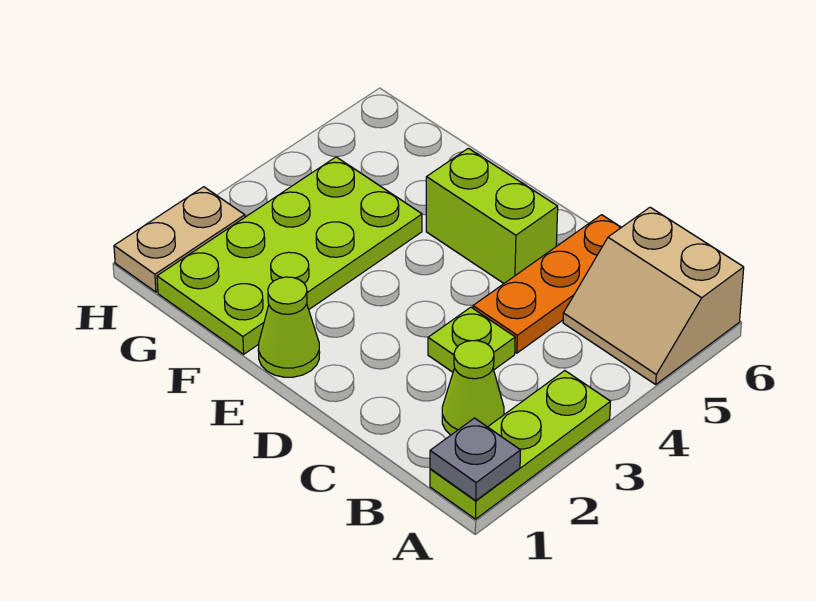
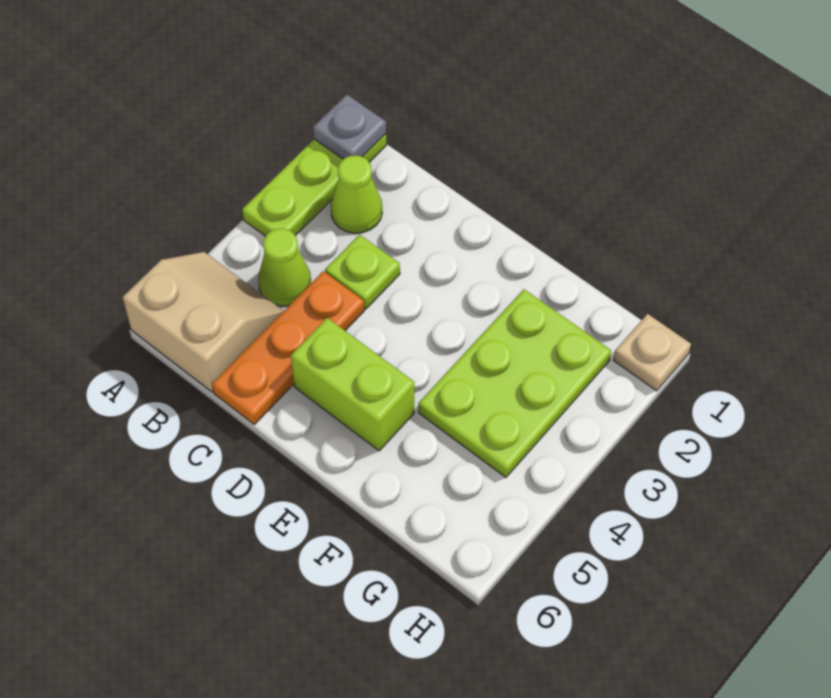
lime cone E1 level 1 -> lime cone B4 level 1
lime plate F1:G4 level 1 -> lime plate F2:G4 level 1
tan plate H1:H2 level 1 -> tan plate H1 level 1

